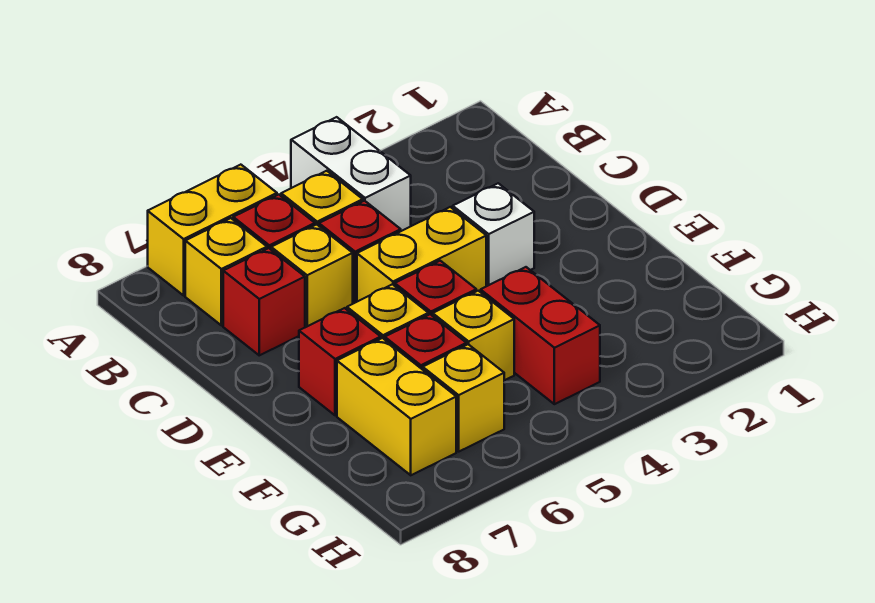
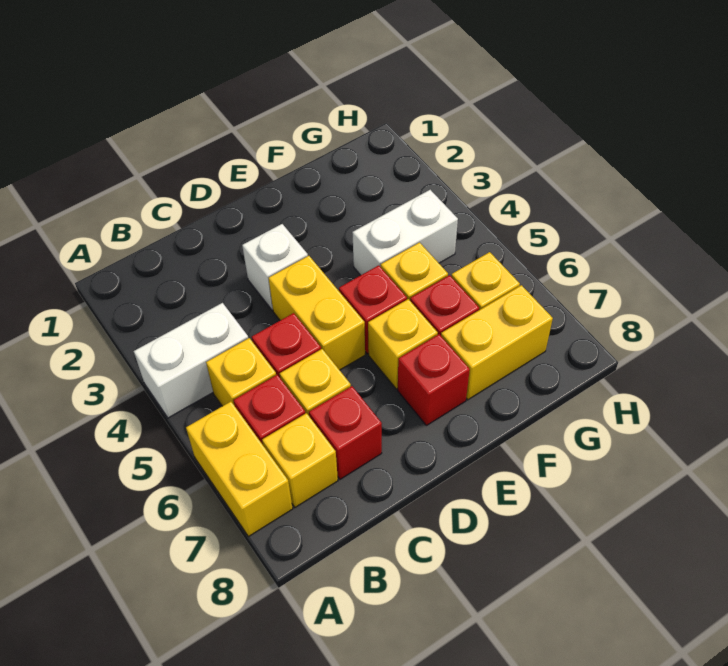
red brick F4:G4 level 1 -> white brick F4:G4 level 1

